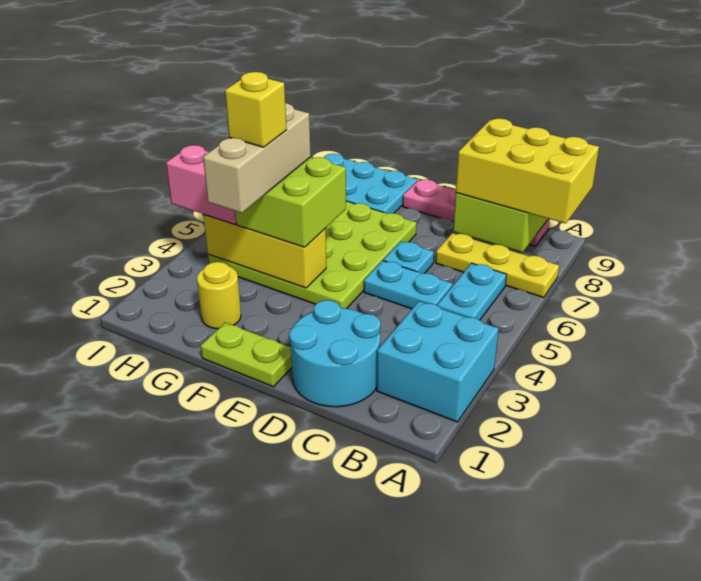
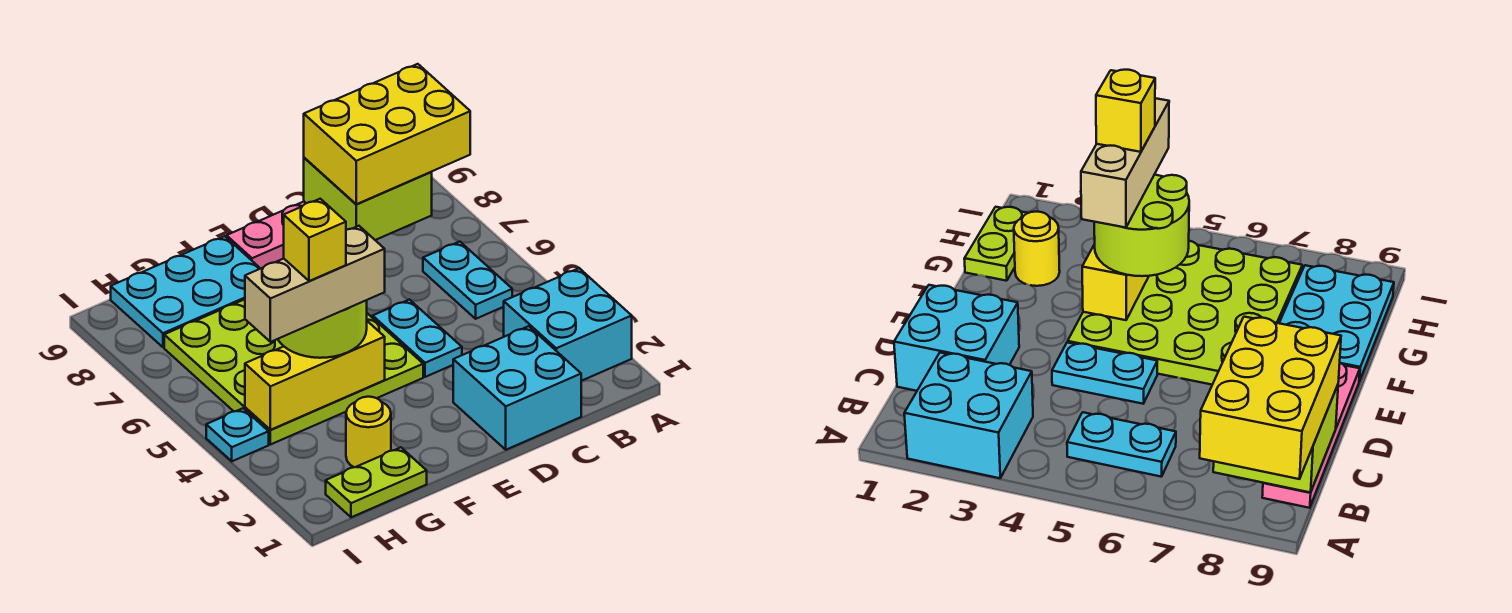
yellow plate A7:C7 level 1 -> none
cyan round brick C1:D2 level 1 -> cyan brick C1:D2 level 1
cyan plate C5:D5 level 1 -> cyan plate D4:D5 level 1
cyan plate D6 level 1 -> cyan plate I4 level 1
lime plate E1:F1 level 1 -> lime plate G1:H1 level 1
lime brick F4:G5 level 3 -> lime round brick F4:G5 level 3
tan brick G3:G5 level 4 -> tan brick F4:H4 level 4
pink brick H4:I4 level 3 -> none

